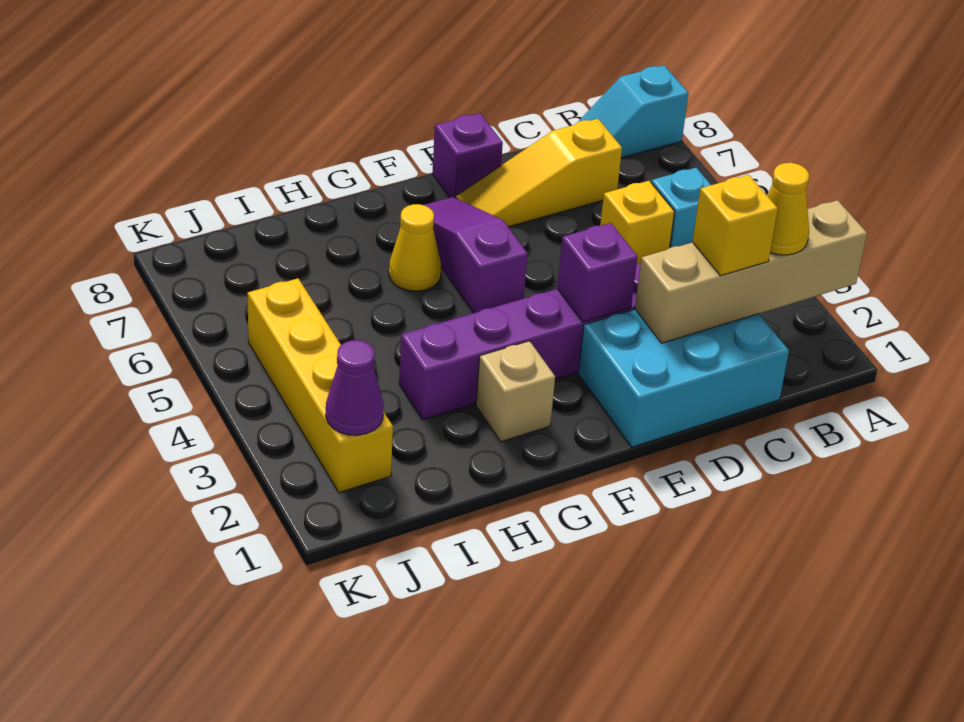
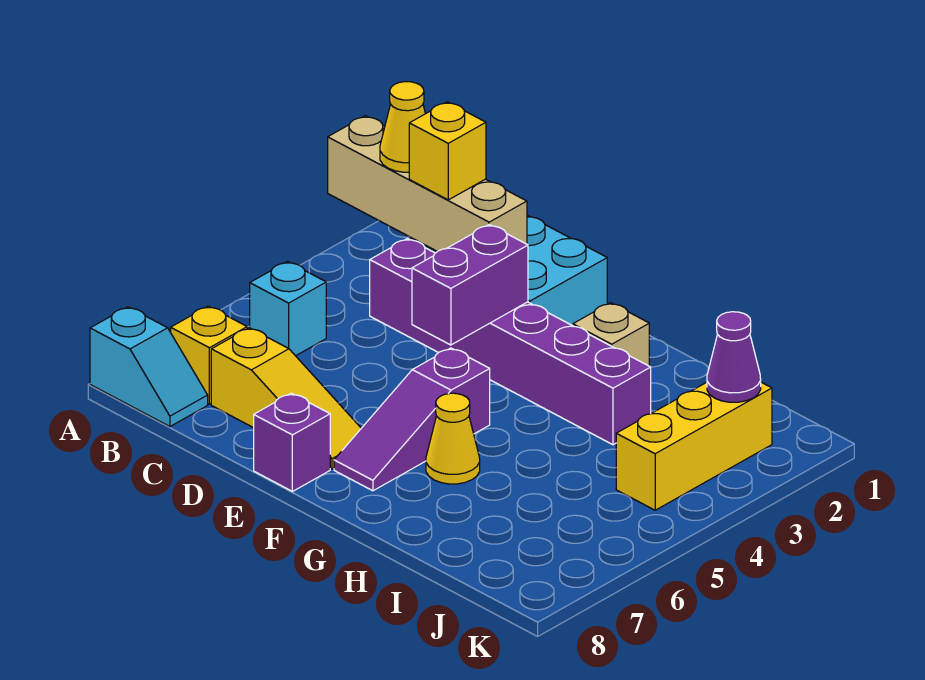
yellow brick C5 level 1 -> yellow brick B7 level 1
purple brick E3 level 2 -> purple brick E3:E4 level 2
yellow brick J2:J5 level 1 -> yellow brick J2:J4 level 1

